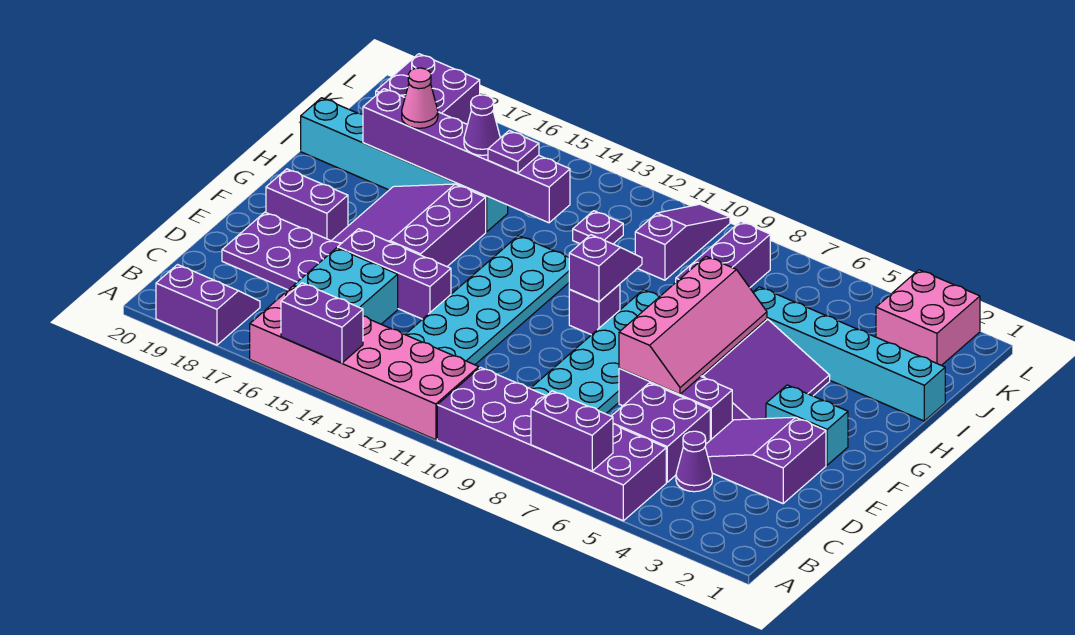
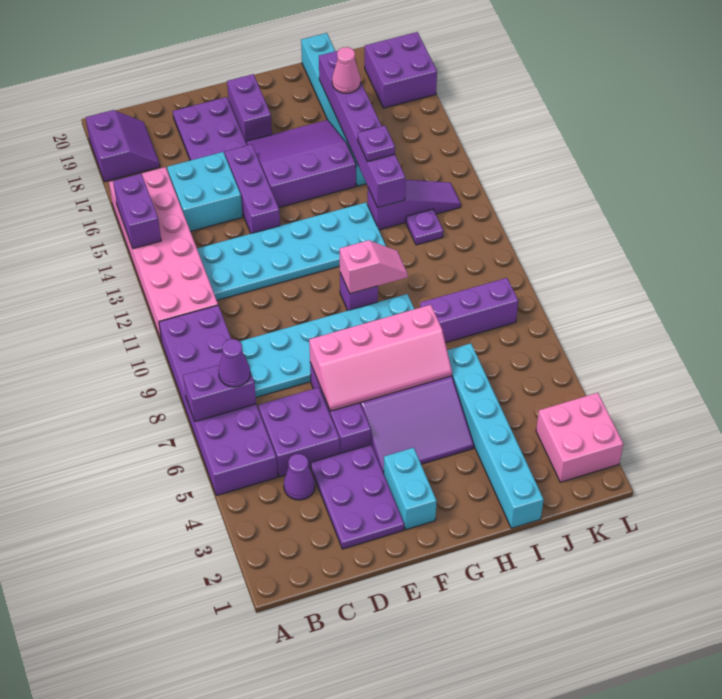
purple brick A6:A7 level 2 -> purple brick A7:B7 level 2
purple slope D2:E4 level 1 top 2 -> purple plate D2:E4 level 1
purple slope G10:H10 level 2 top G -> pink slope G10:H10 level 2 top G
purple cone I15 level 3 -> purple cone B7 level 3
purple slope J10:L10 level 1 top J -> purple slope I13:K13 level 1 top I

